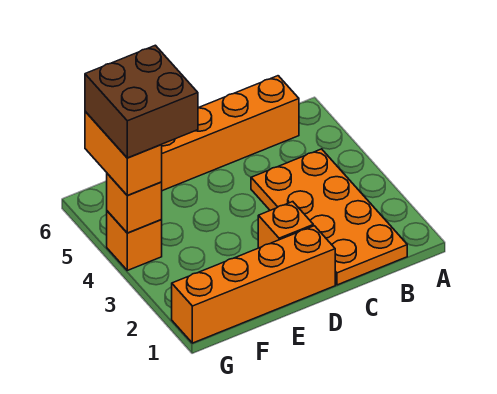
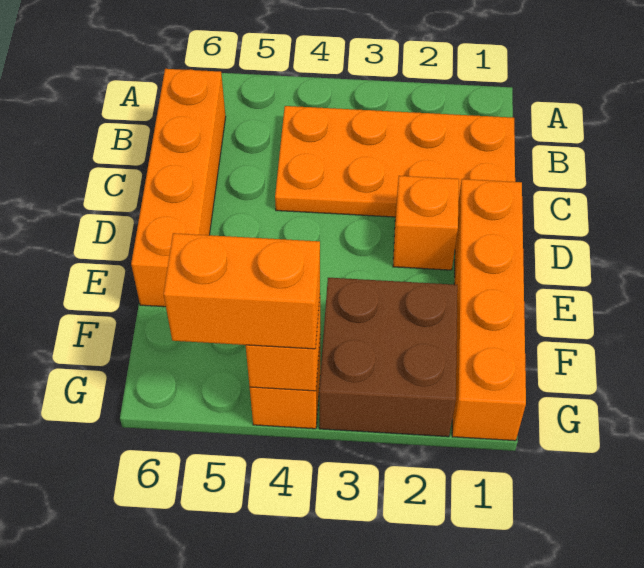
brown brick F4:G5 level 4 -> brown brick F2:G3 level 1

